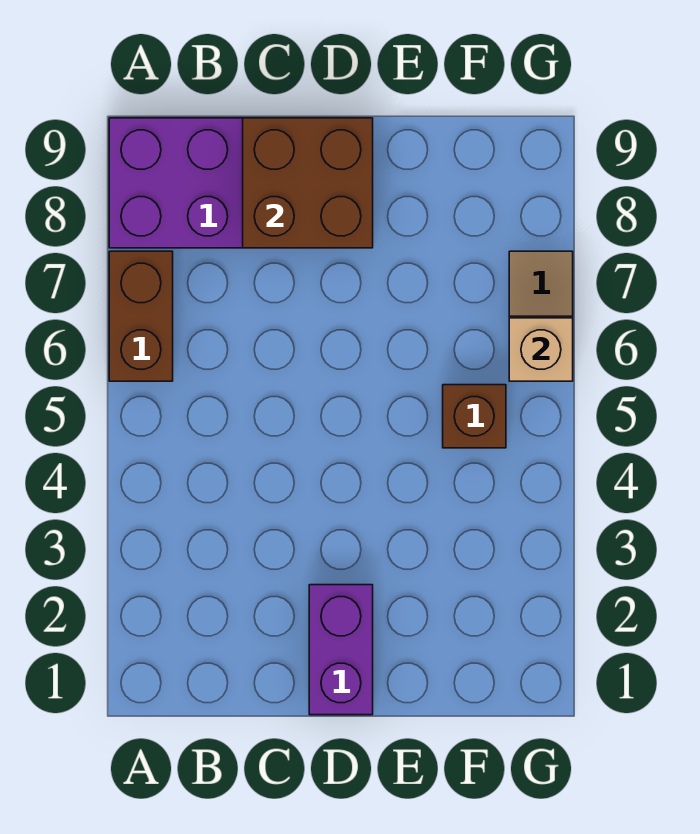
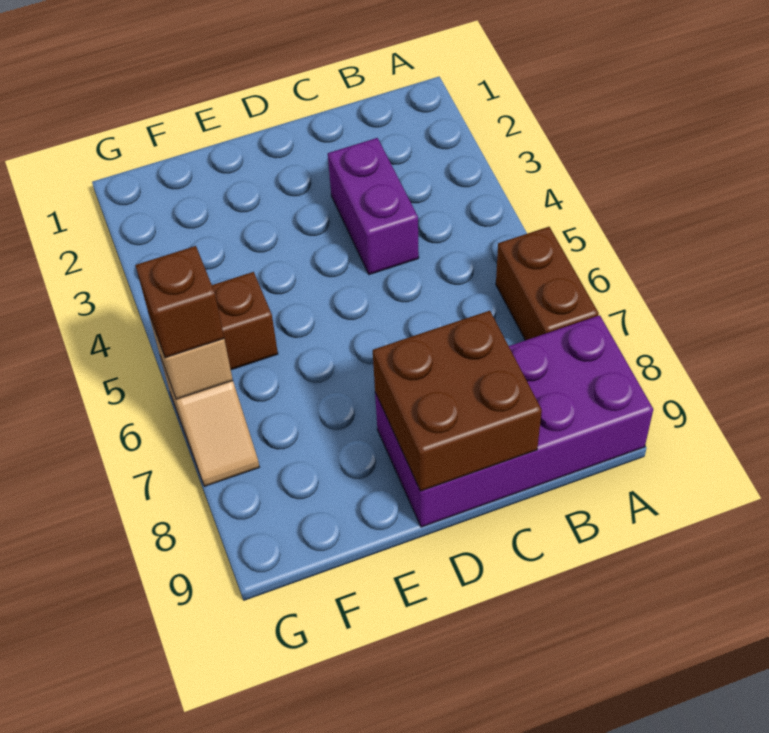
purple brick D1:D2 level 1 -> purple brick C3:C4 level 1
none -> brown brick G6 level 3

